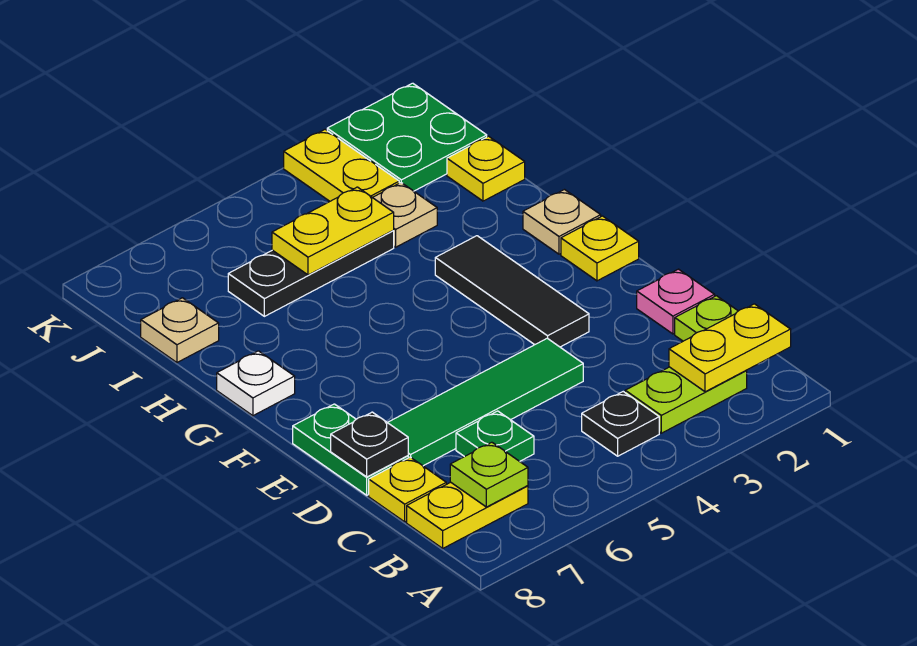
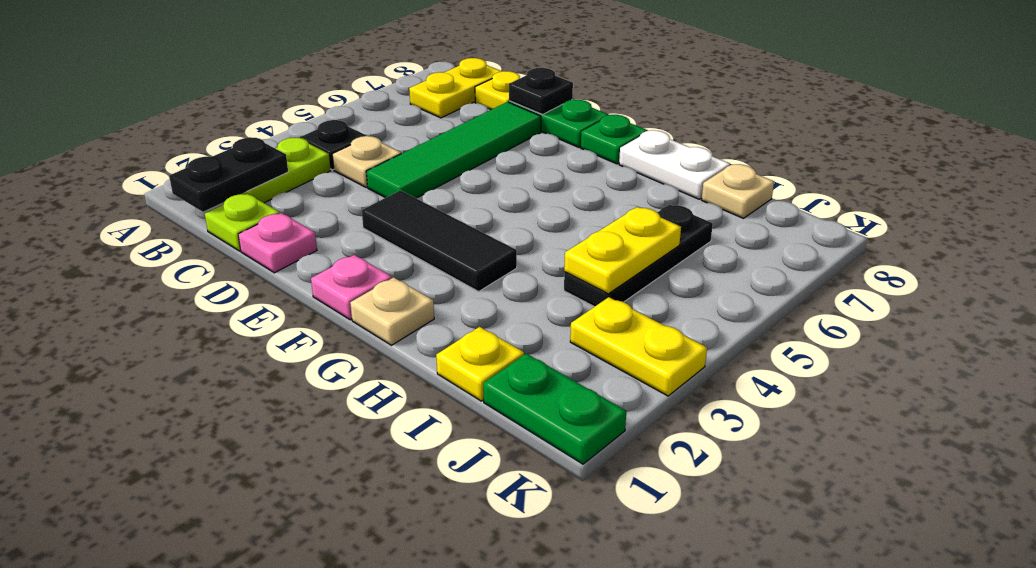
yellow plate B1:B2 level 2 -> black plate B1:B2 level 2
lime plate B7 level 2 -> none
green plate C6 level 1 -> green plate F8 level 1
yellow plate F1 level 1 -> pink plate F1 level 1
white plate G8 level 1 -> white plate G8:H8 level 1
tan plate I3 level 1 -> tan plate C4 level 1
green plate J1:K2 level 1 -> green plate J1:K1 level 1

